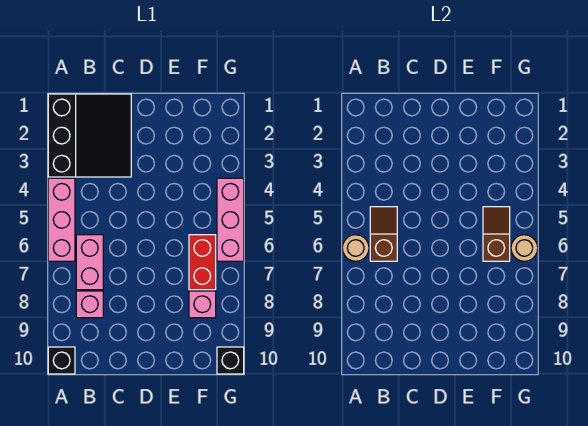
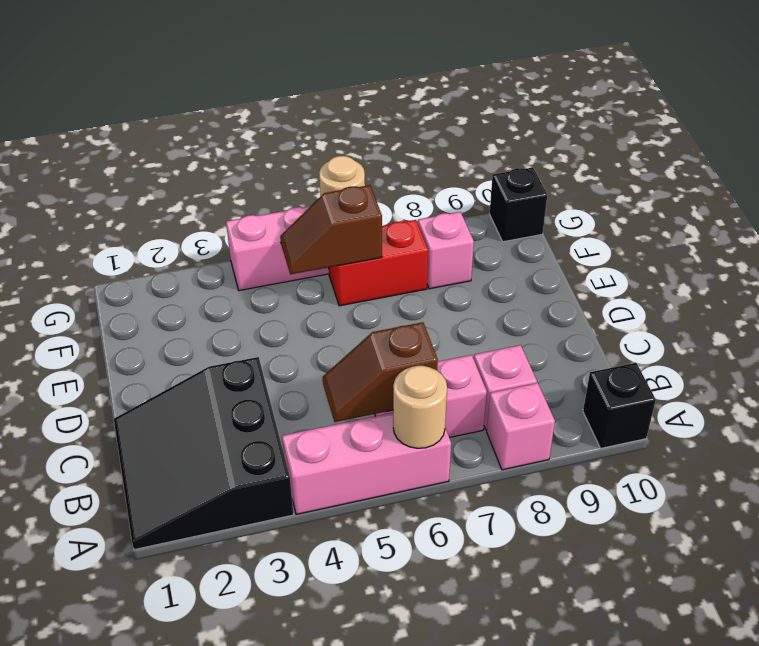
black slope A1:C3 level 1 top A -> black slope A1:C3 level 1 top 3
none -> pink brick A8 level 1

